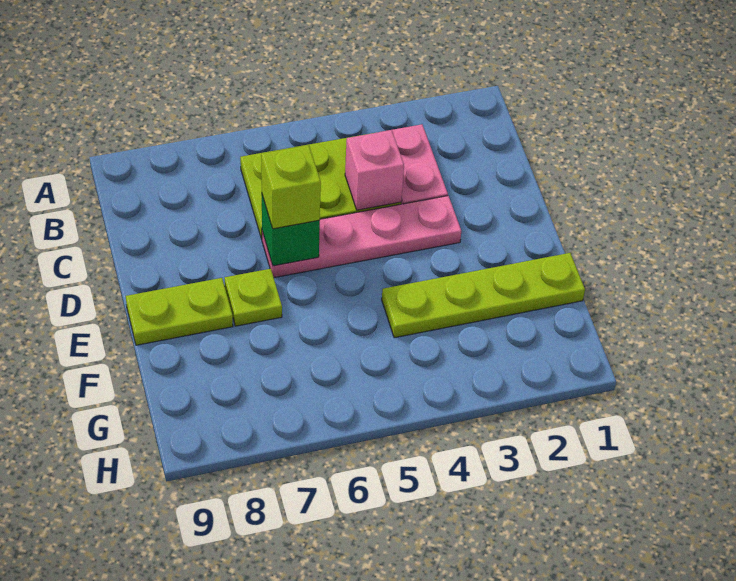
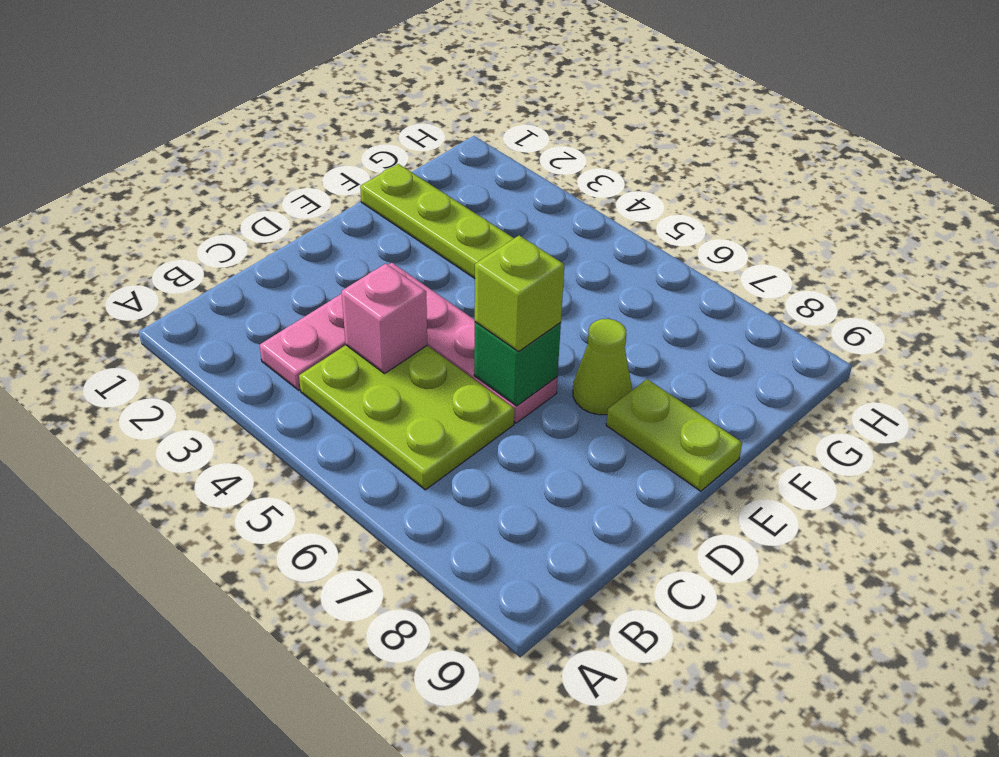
lime plate E7 level 1 -> lime cone E7 level 1

